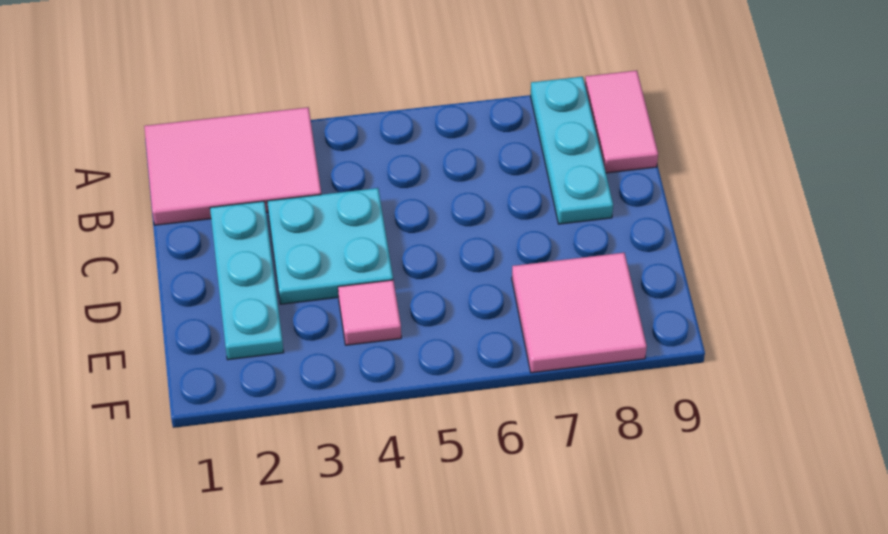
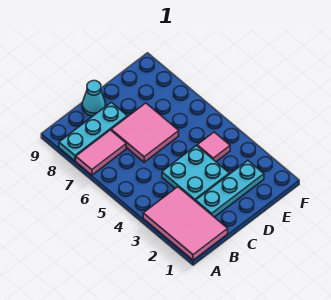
pink tile A9:B9 level 1 -> pink tile A7:B7 level 1
none -> cyan cone C9 level 1
pink tile E7:F8 level 1 -> pink tile C6:D7 level 1

